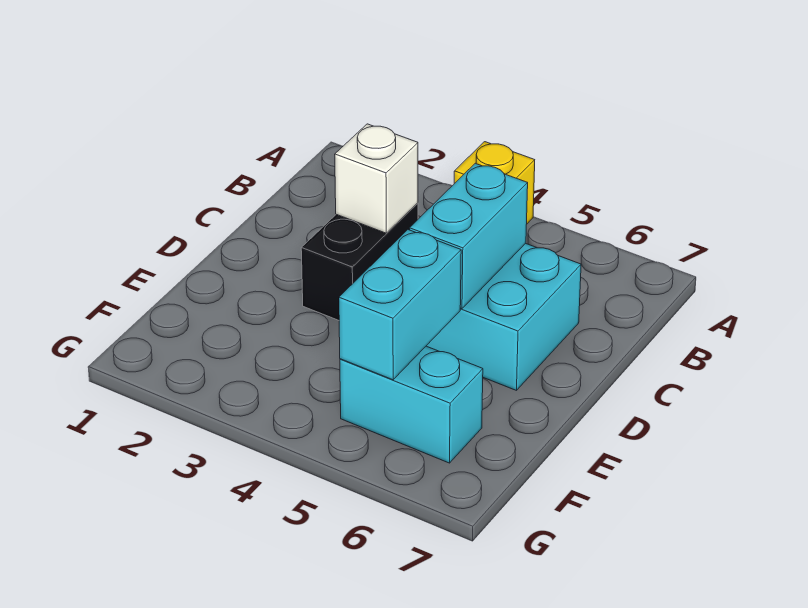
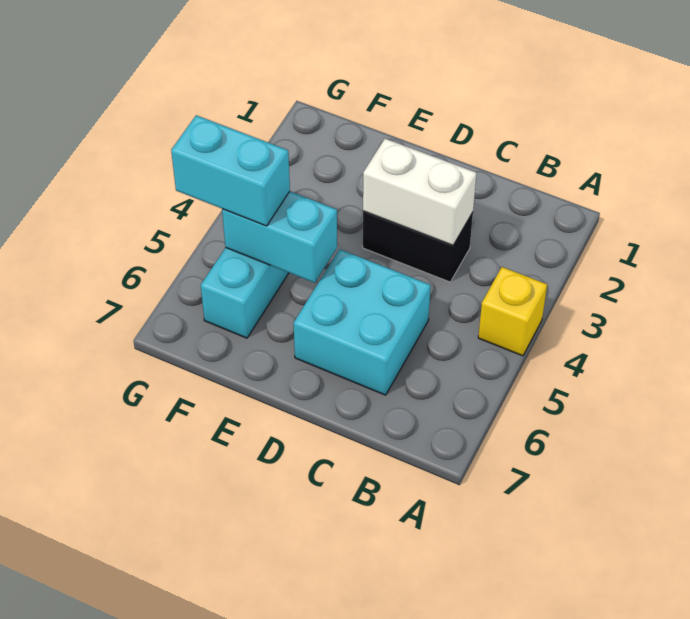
white brick C3 level 2 -> white brick C3:D3 level 2
cyan brick C5:D5 level 2 -> cyan brick F5:G5 level 3

